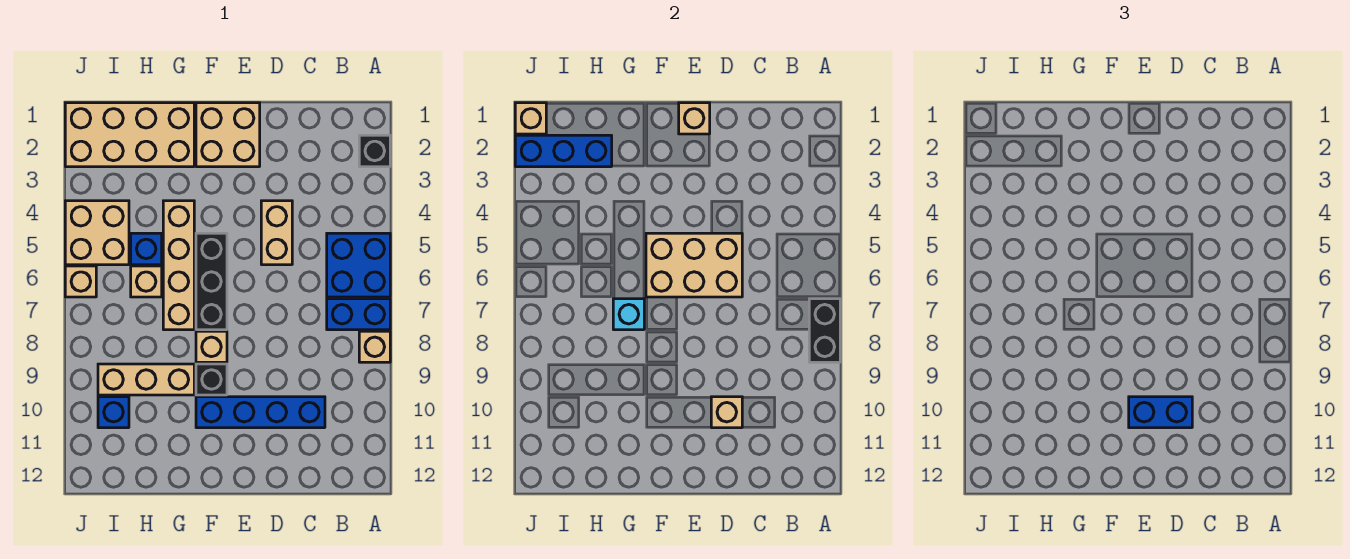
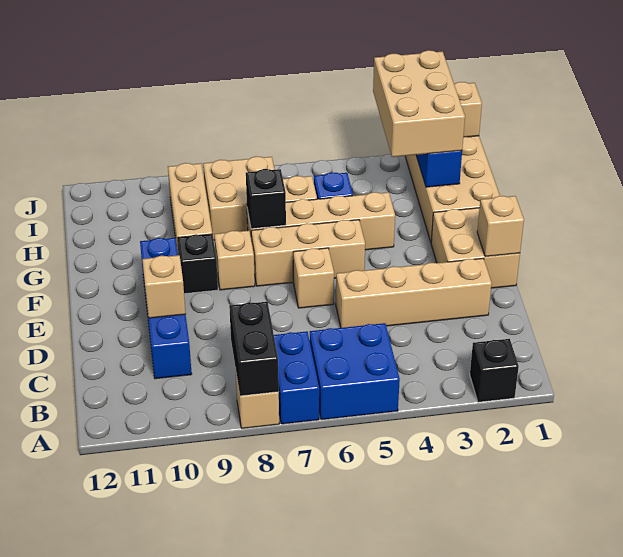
black brick A7:A8 level 2 -> black brick A8:B8 level 2
tan brick D4:D5 level 1 -> tan brick D2:D5 level 1
tan brick D5:F6 level 2 -> tan brick H2:J3 level 3
blue brick D10:E10 level 3 -> none
black brick F5:F7 level 1 -> tan brick F5:F7 level 1
cyan brick G7 level 2 -> black brick G7 level 2
tan brick I4:J5 level 1 -> tan brick H7:I8 level 1
blue brick I10 level 1 -> none
tan brick J6 level 1 -> tan brick E6 level 1

